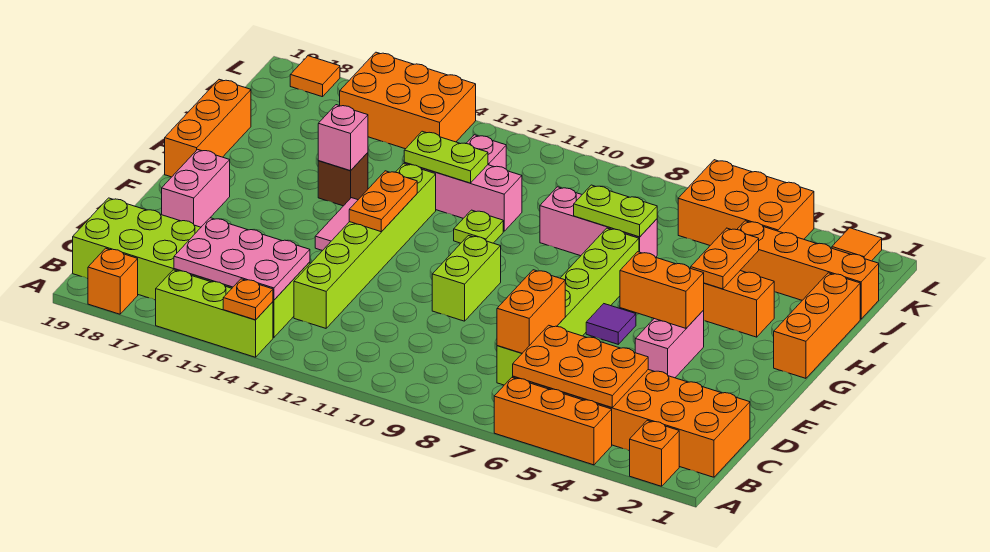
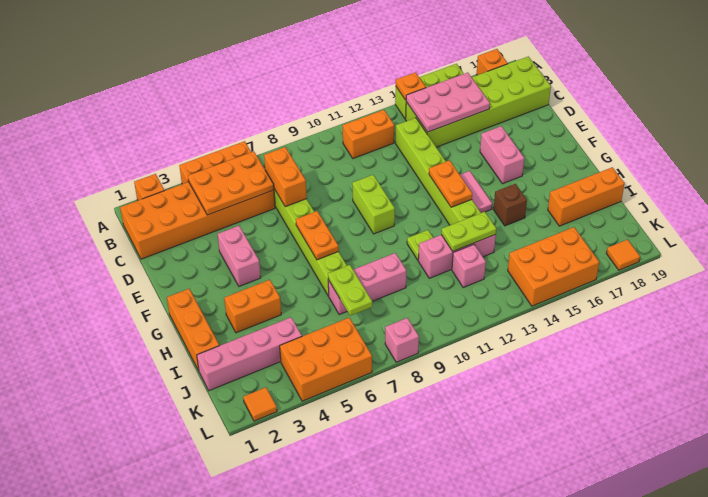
pink brick E18:F18 level 1 -> pink brick E16:F16 level 1
orange brick F4:F5 level 2 -> orange brick B11:B12 level 1
purple tile F6 level 1 -> none
orange brick G19:I19 level 1 -> orange brick I17:I19 level 1
orange plate H4:I4 level 2 -> orange plate F7:G7 level 2
pink brick H15 level 2 -> pink brick L8 level 1
lime plate I7:I8 level 2 -> lime plate I7:J7 level 2
orange brick J1:J4 level 1 -> pink brick J1:J4 level 1

